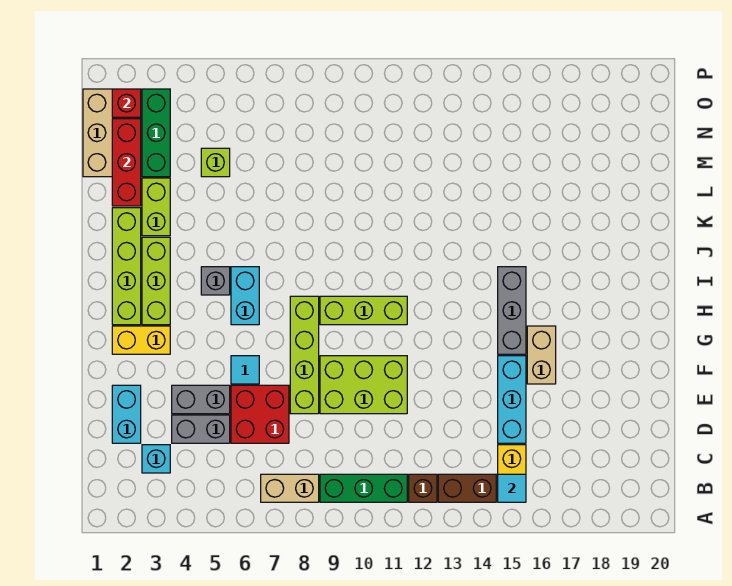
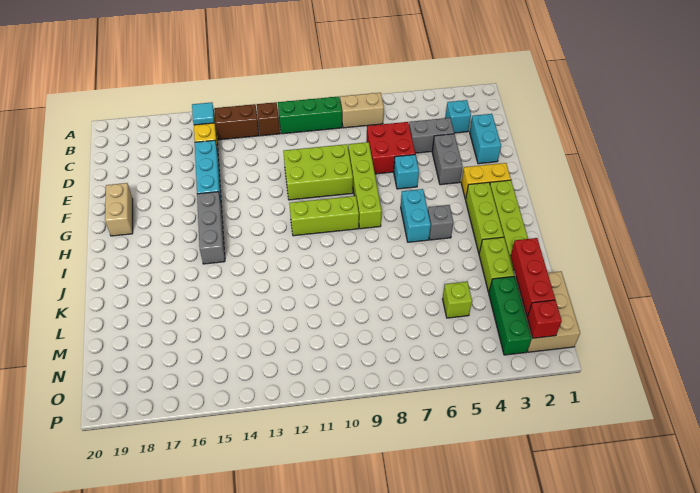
grey brick E4:E5 level 1 -> grey brick E4:F4 level 1
cyan tile F6 level 1 -> cyan brick F6 level 1
tan brick F16:G16 level 1 -> tan brick F19:G19 level 1

